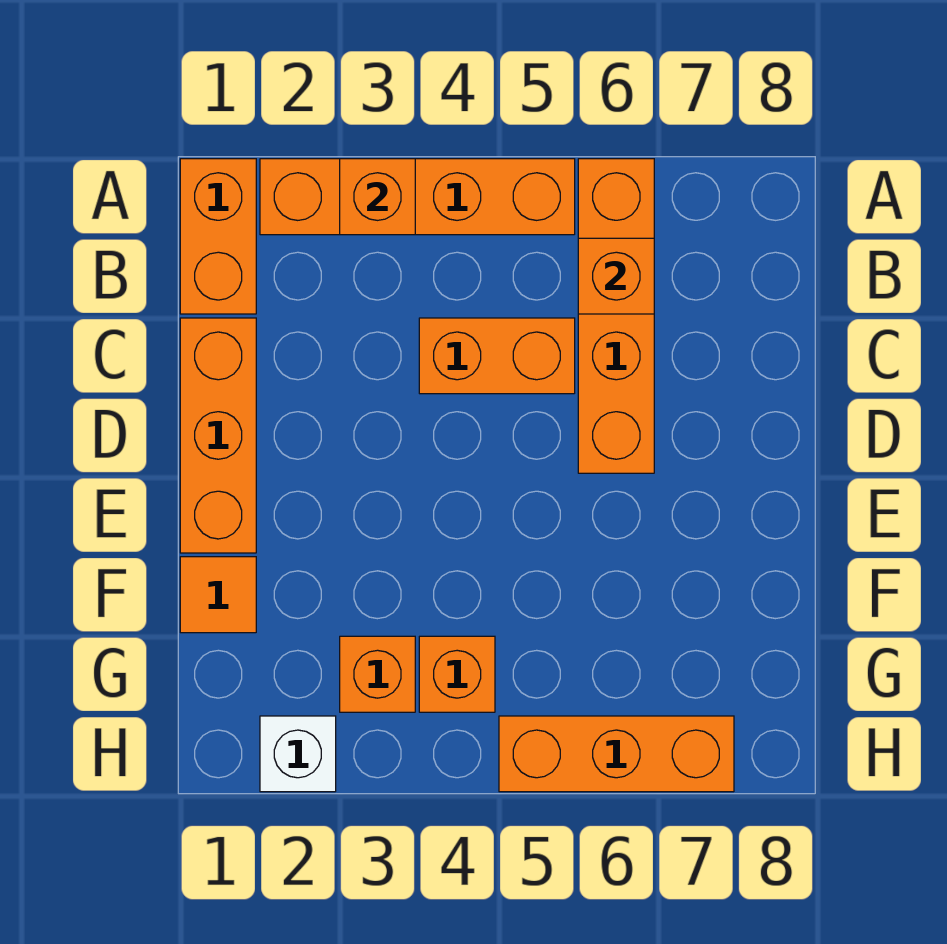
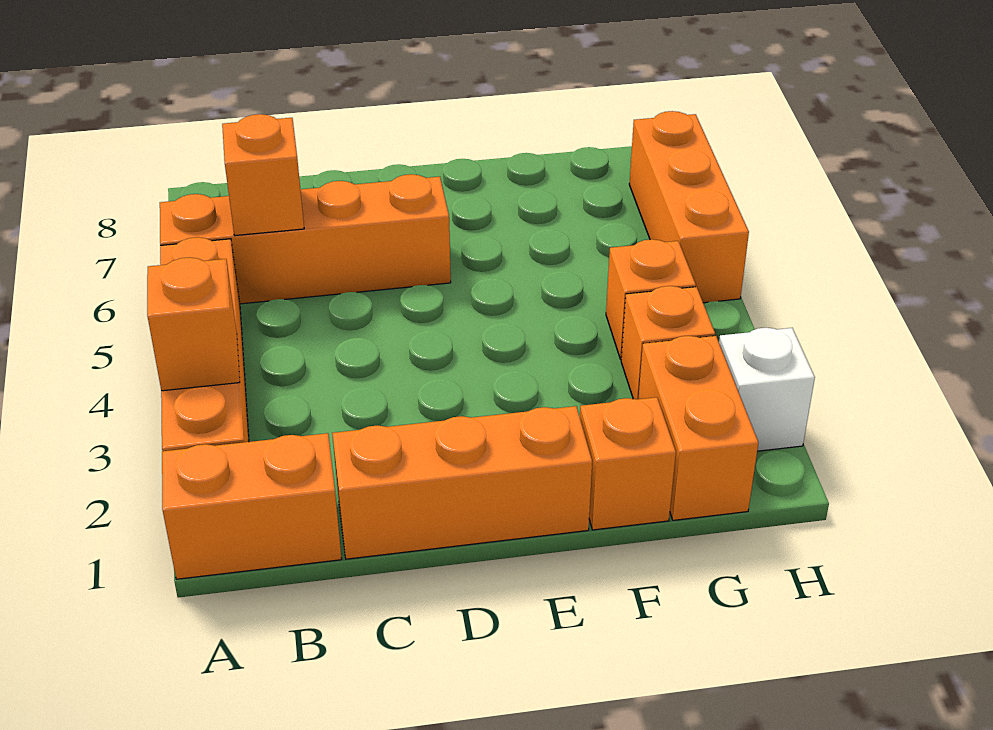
orange brick C4:C5 level 1 -> orange brick G1:G2 level 1
orange tile F1 level 1 -> orange brick F1 level 1

